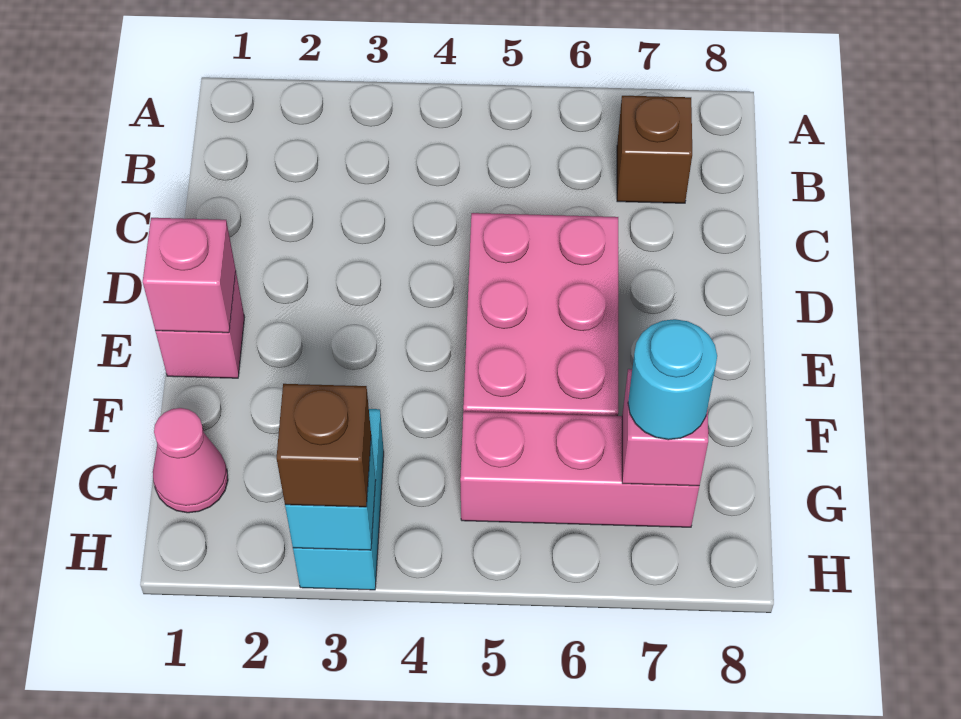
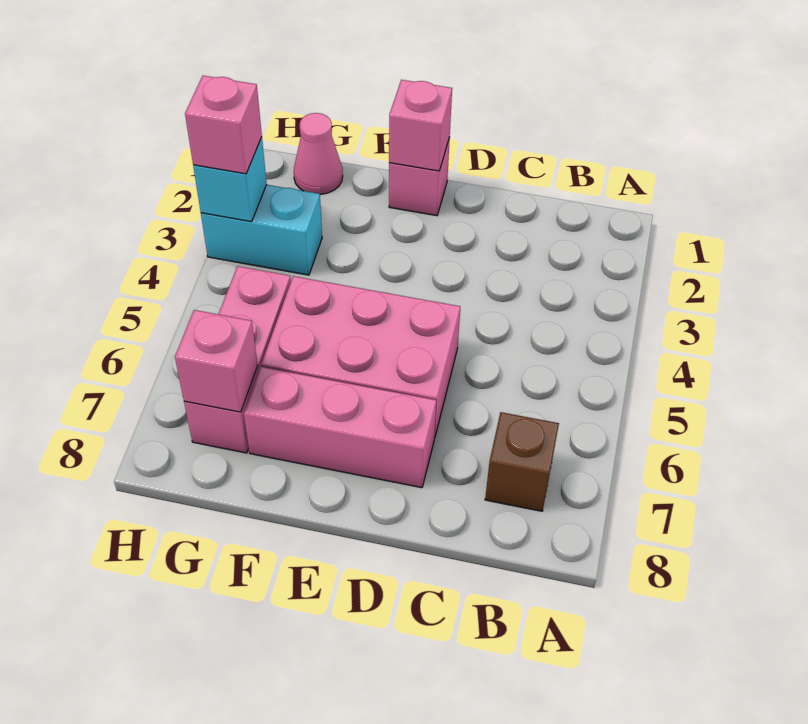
none -> pink brick D7:F7 level 1
cyan round brick G7 level 3 -> none
brown brick H3 level 3 -> pink brick H3 level 3

